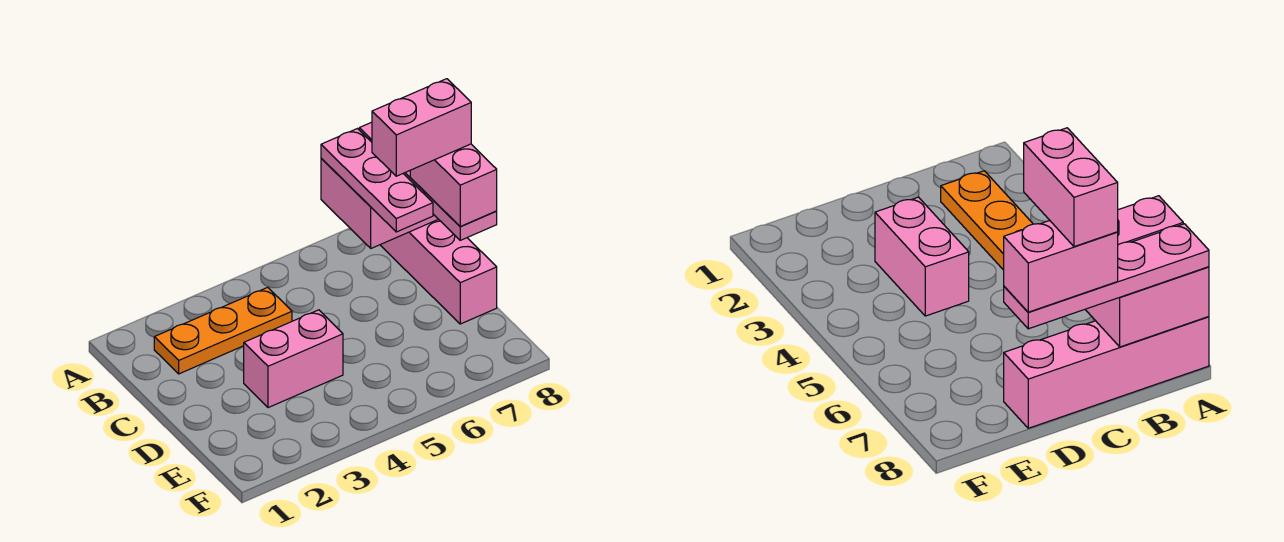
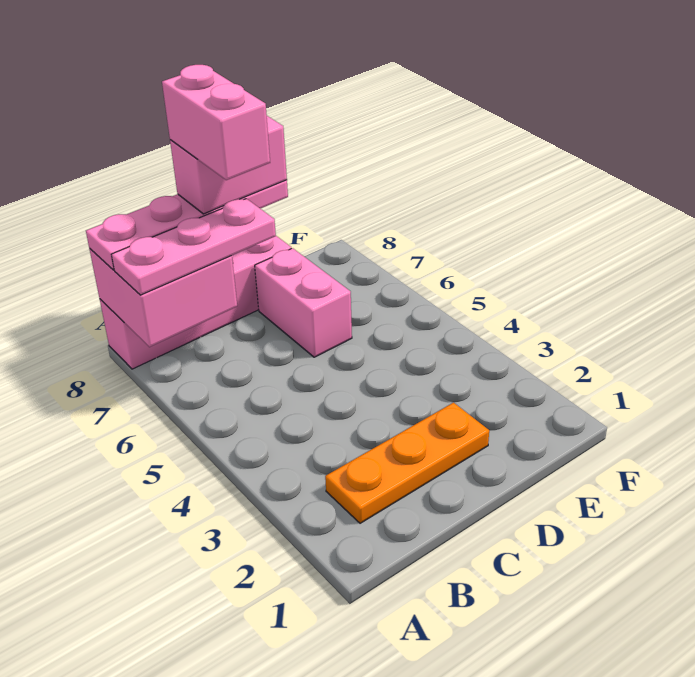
orange plate B2:B4 level 1 -> orange plate B2:D2 level 1
pink brick D3:D4 level 1 -> pink brick D6:D7 level 1

